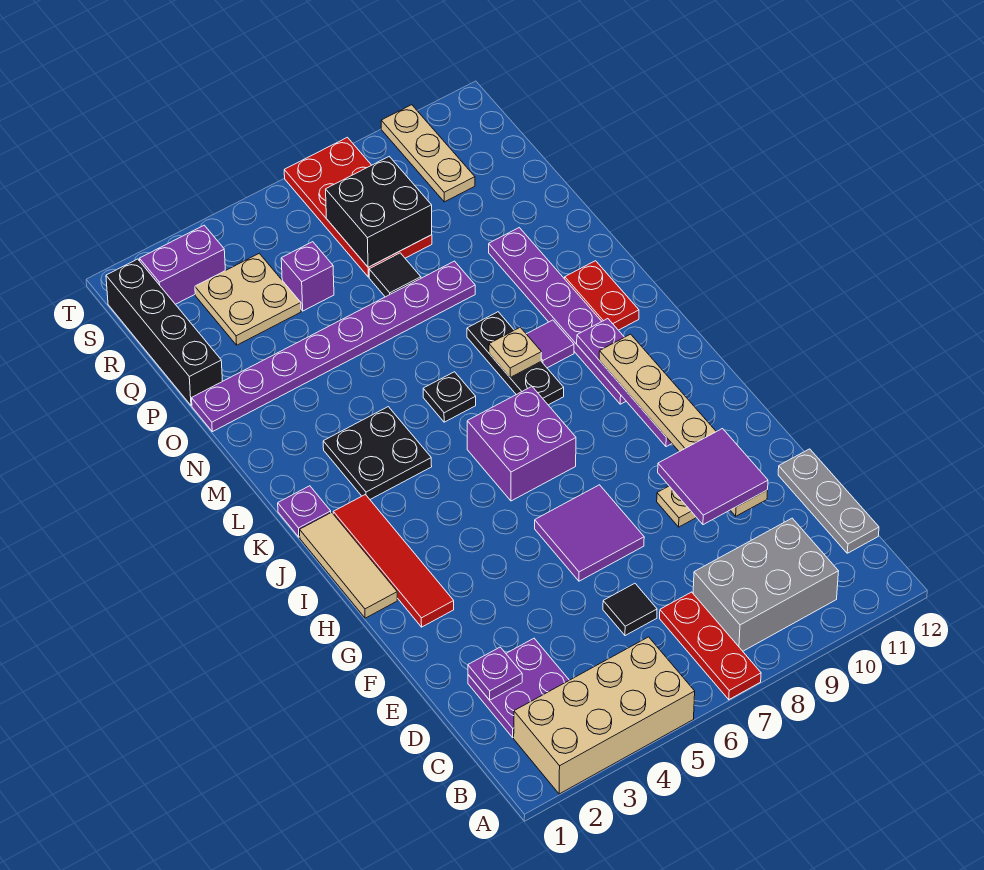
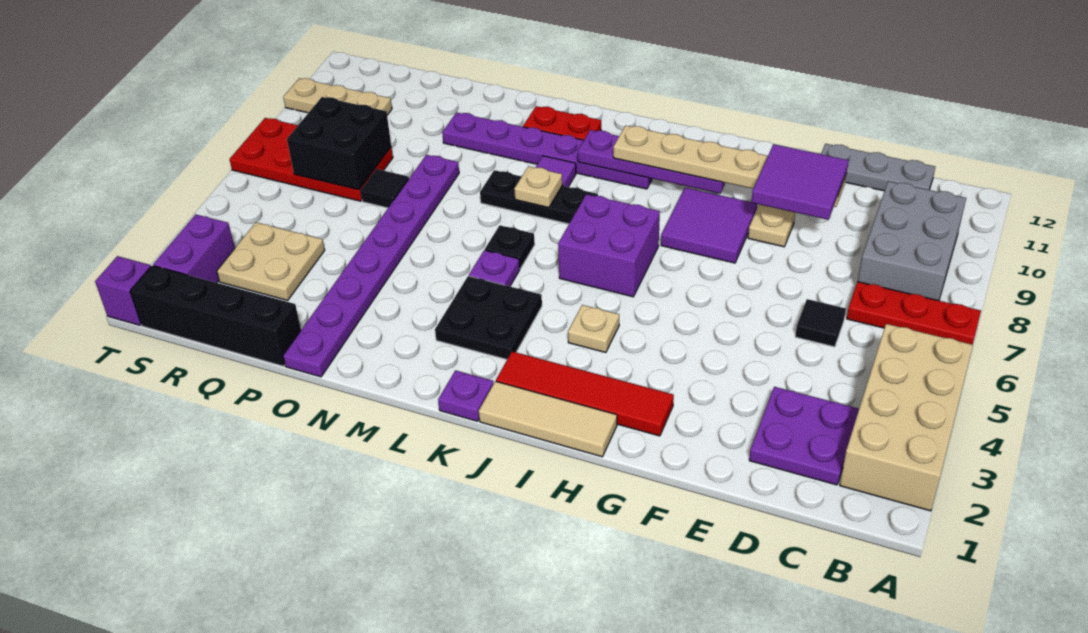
purple plate D2 level 2 -> purple plate L5 level 1
purple tile F6:G7 level 1 -> purple tile G8:H9 level 1
none -> tan plate I4 level 1
purple brick Q5 level 1 -> purple brick T1 level 1

